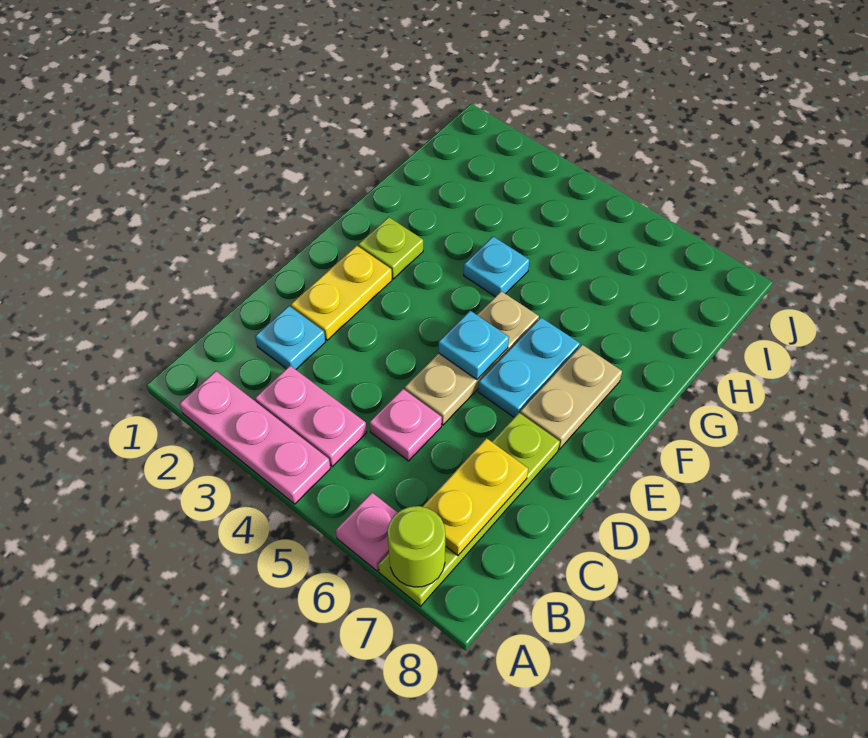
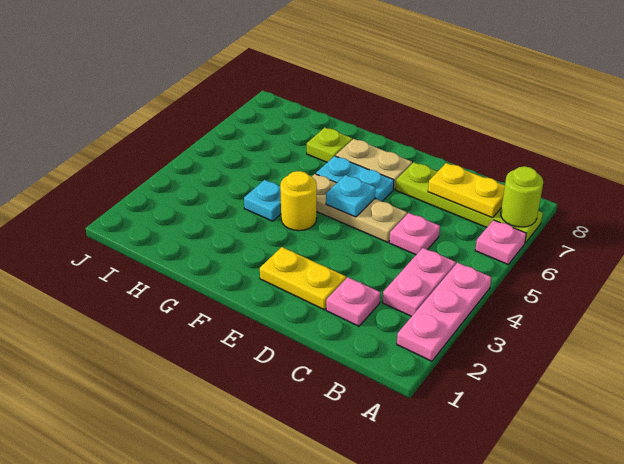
cyan plate C2 level 1 -> pink plate C2 level 1
lime plate F2 level 1 -> lime plate G7 level 1
none -> yellow round brick F4 level 1

